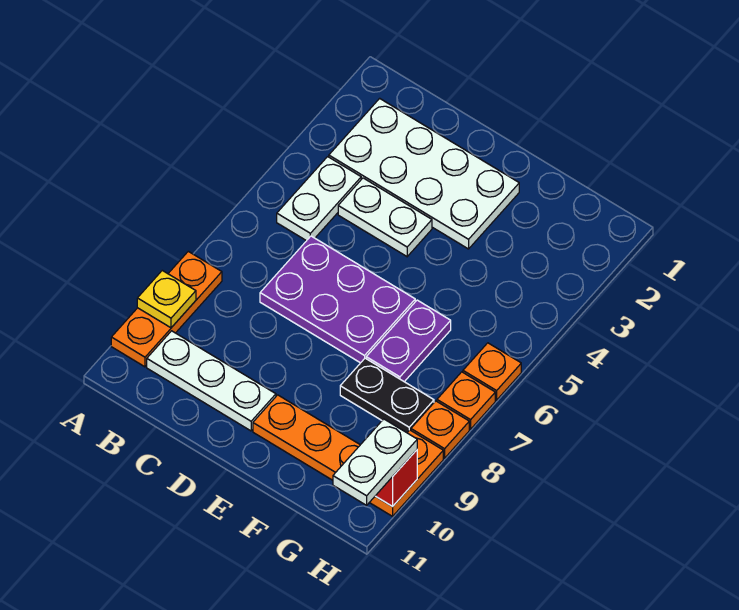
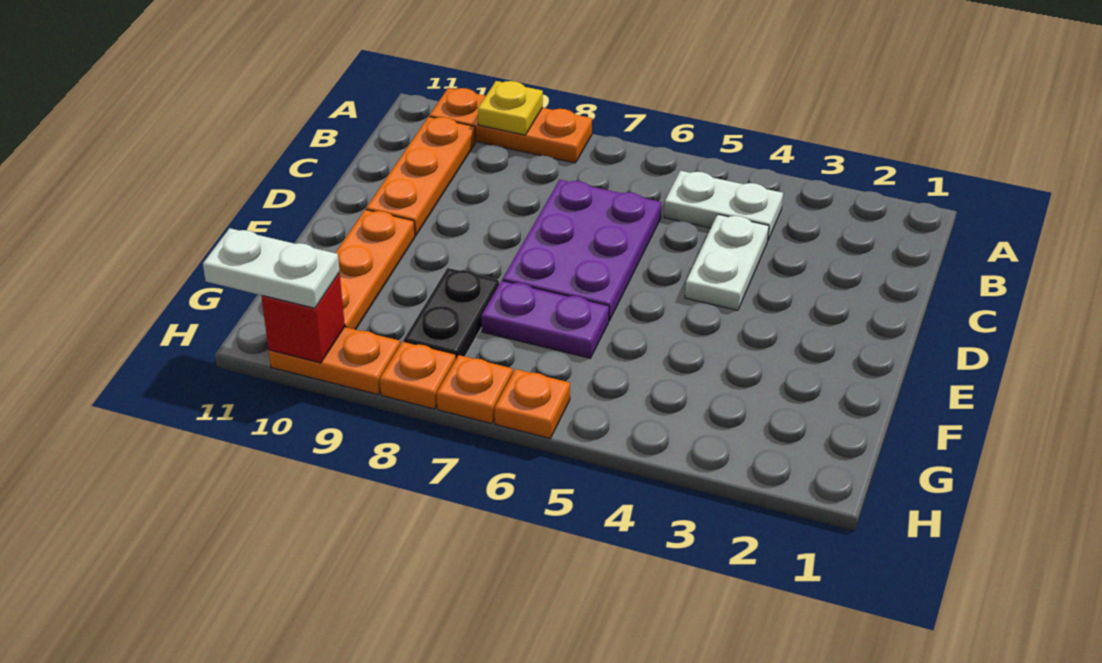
white plate B2:E3 level 1 -> none
white plate B10:D10 level 1 -> orange plate B10:D10 level 1

